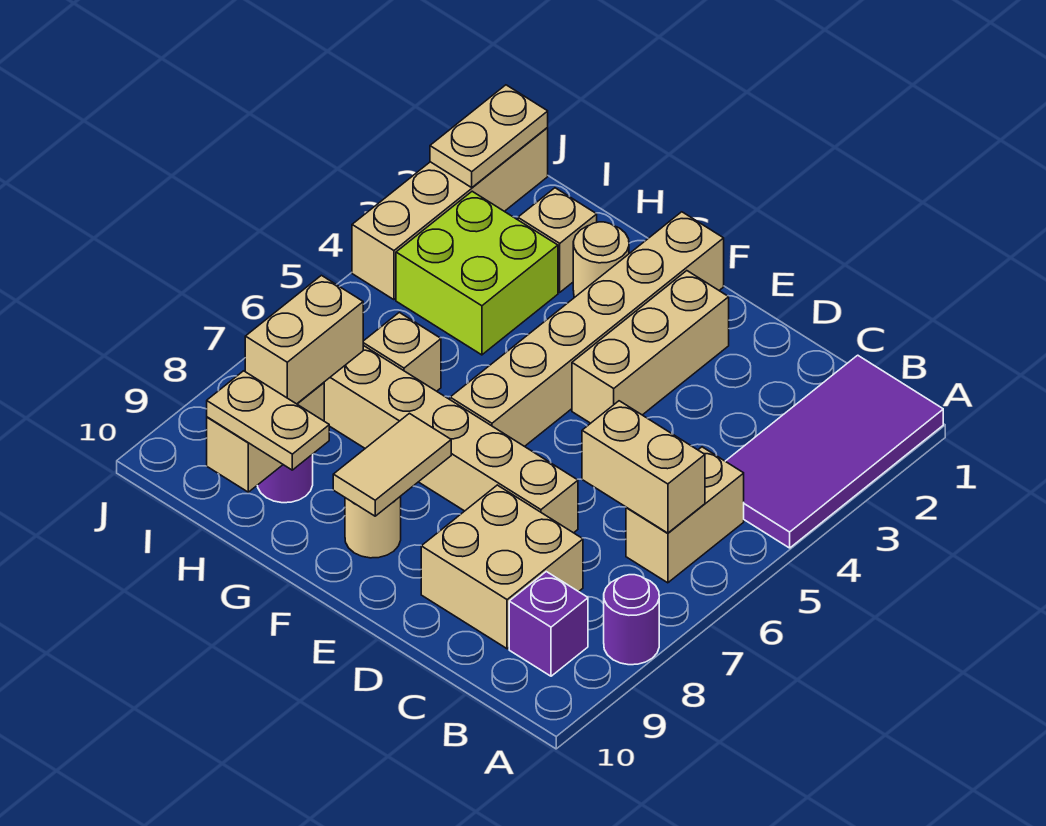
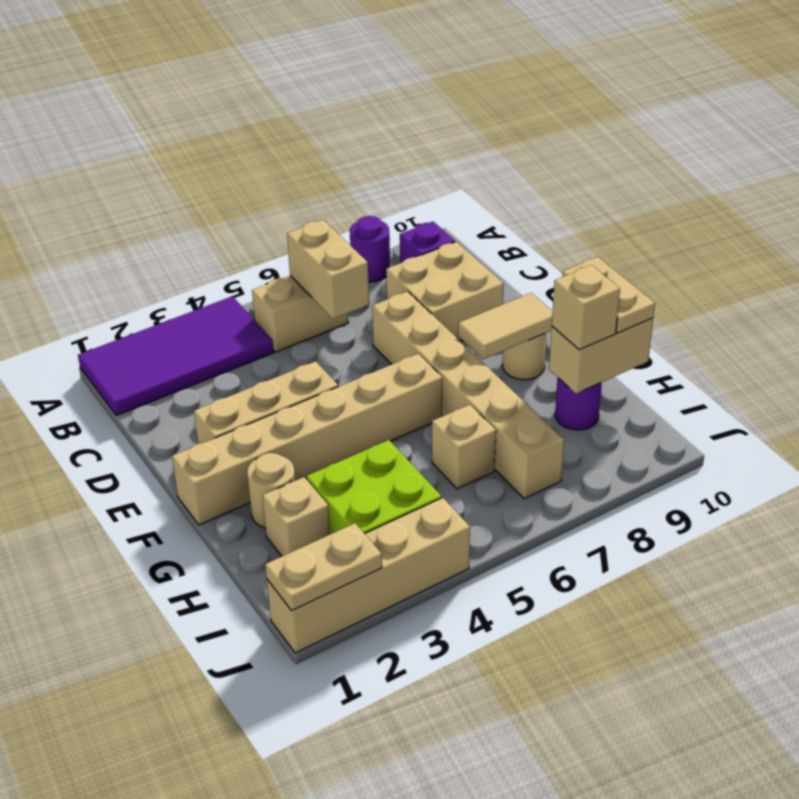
tan brick H8:H9 level 3 -> tan brick H9 level 3

